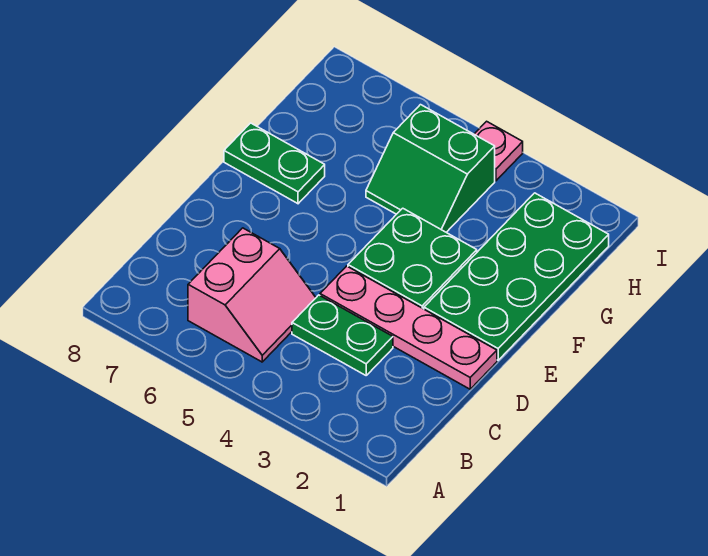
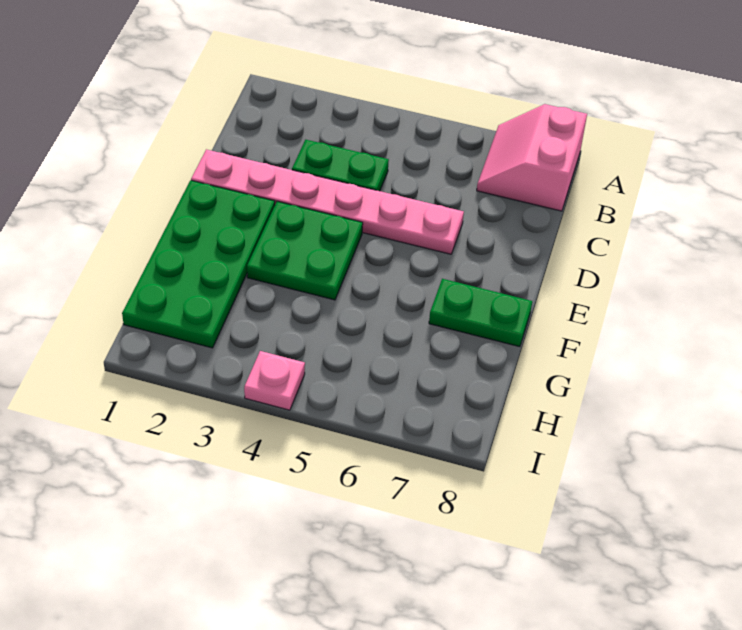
pink slope B5:C6 level 1 top 6 -> pink slope A7:B8 level 1 top 8
pink plate D1:D4 level 1 -> pink plate D1:D6 level 1
green slope G4:H5 level 1 top H -> none

